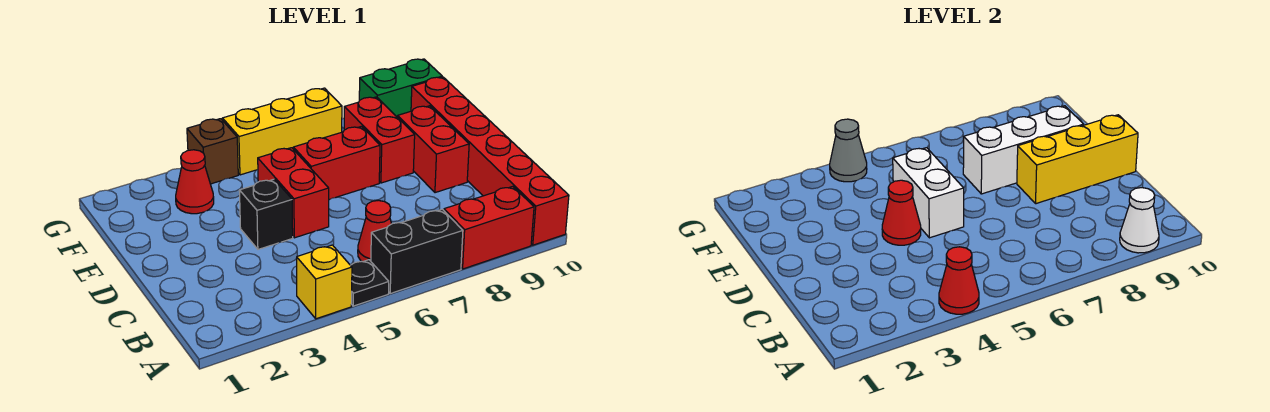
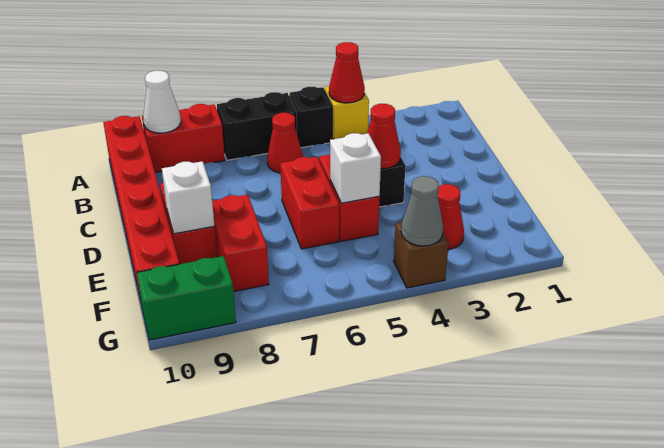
black plate A5 level 1 -> black brick A5 level 1
white brick D5:E5 level 2 -> white brick E5 level 2
yellow brick D8:D10 level 2 -> none
red brick E6:E7 level 1 -> red brick D6:E6 level 1
white brick E7:E9 level 2 -> white brick E9 level 2
yellow brick G5:G7 level 1 -> none

